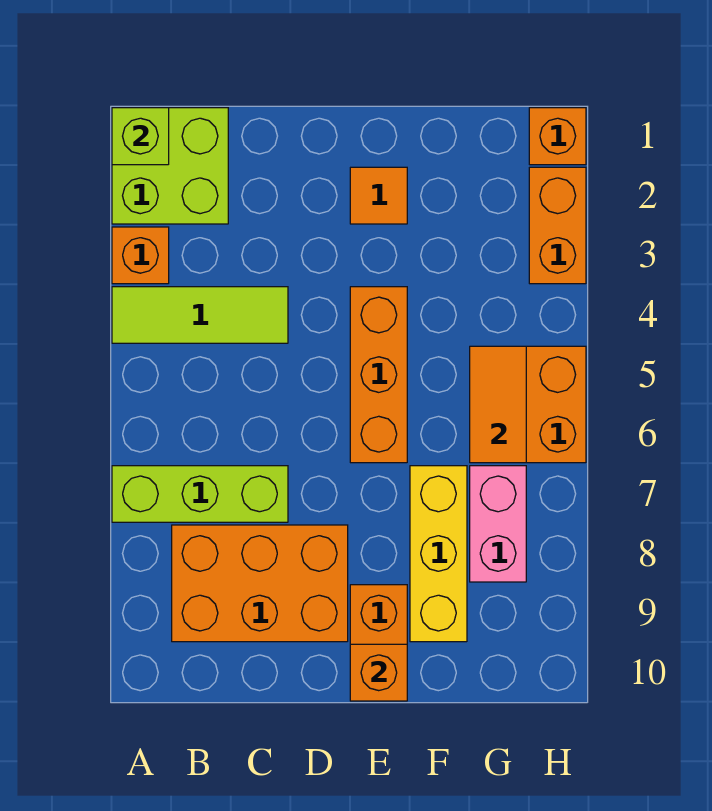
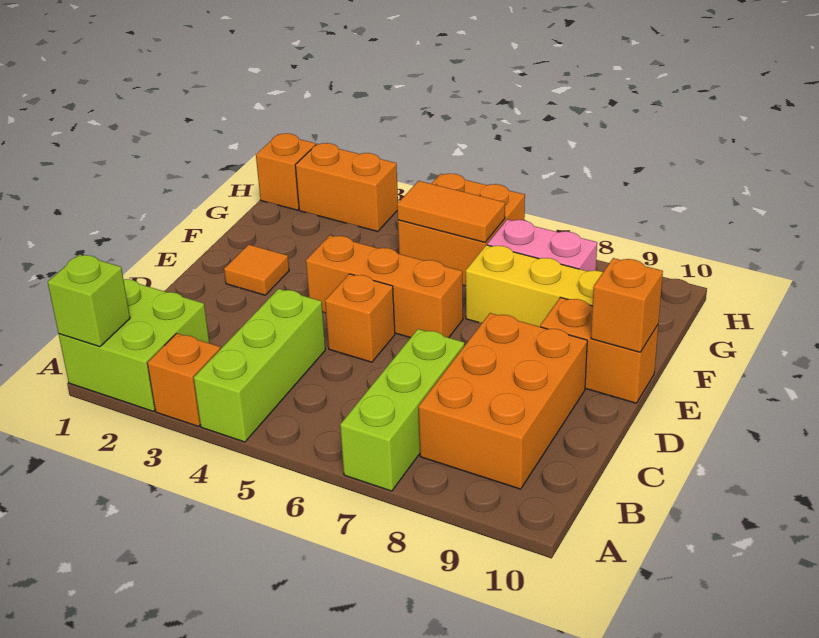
lime tile A4:C4 level 1 -> lime brick A4:C4 level 1
none -> orange brick D5 level 1

